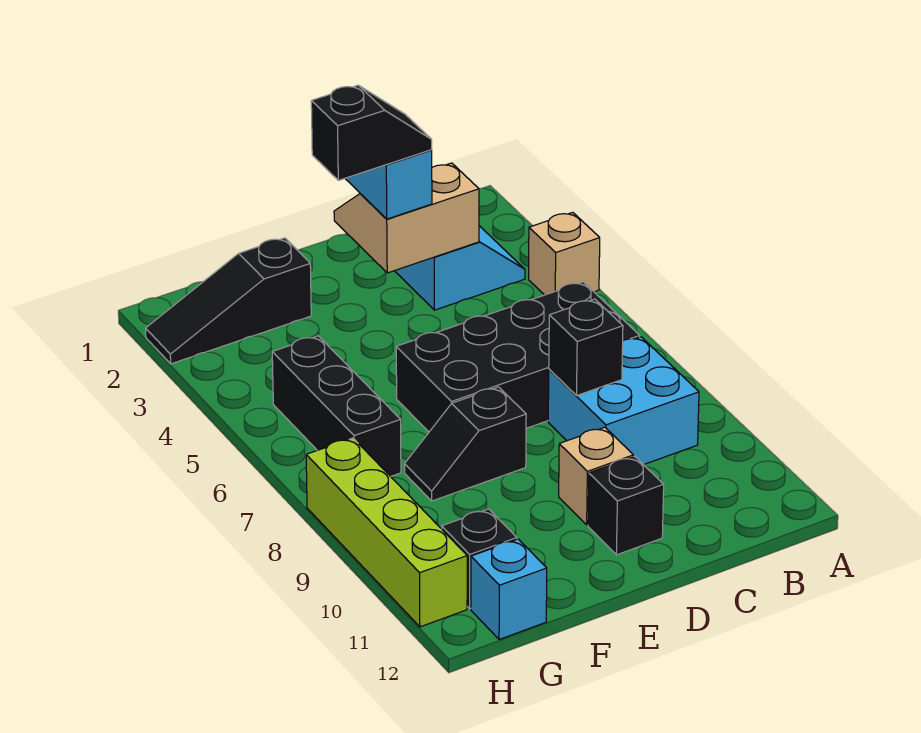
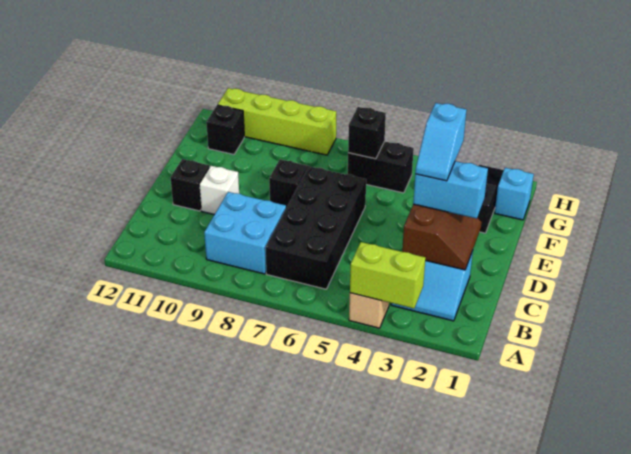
none -> lime brick A3:A4 level 2
tan slope C2:D3 level 2 top 3 -> brown slope C2:D3 level 2 top 3
black brick C8 level 2 -> black brick G6 level 2
black slope D3:E3 level 4 top E -> cyan slope D3:E3 level 4 top E
tan brick D10 level 1 -> white brick D10 level 1
black brick G5:G7 level 1 -> black brick G5:G6 level 1
cyan brick G12 level 1 -> cyan brick G1 level 1

